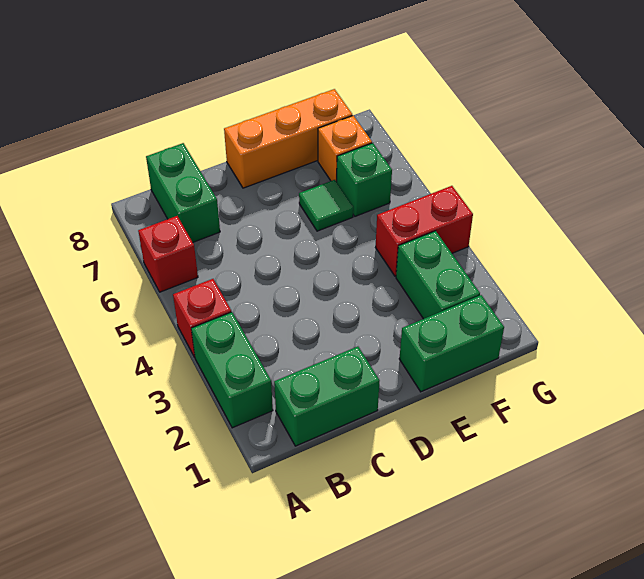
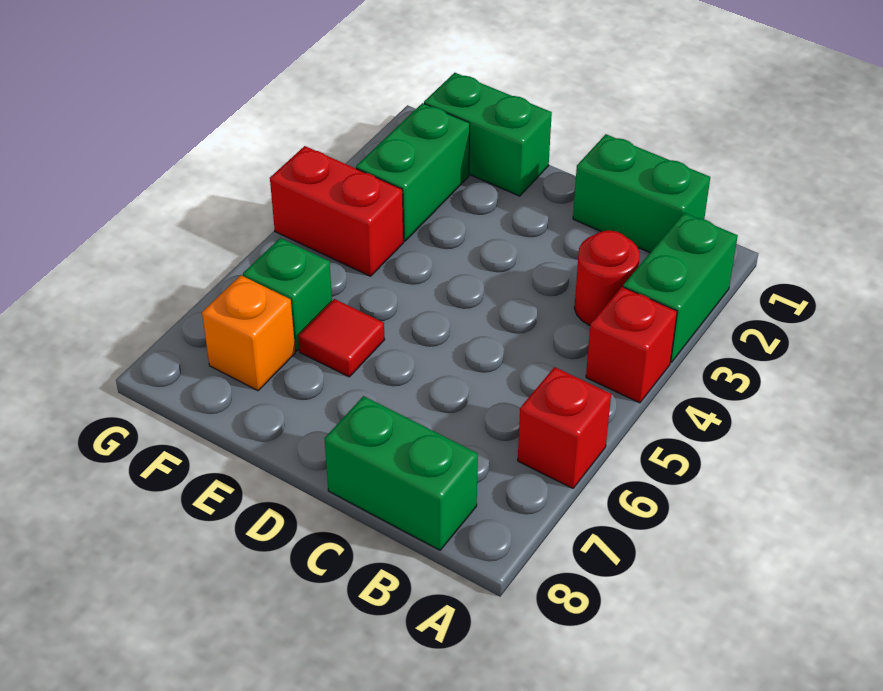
none -> red round brick B3 level 1
green brick B7:B8 level 1 -> green brick B8:C8 level 1
orange brick D8:F8 level 1 -> none
green tile E6 level 1 -> red tile E6 level 1

